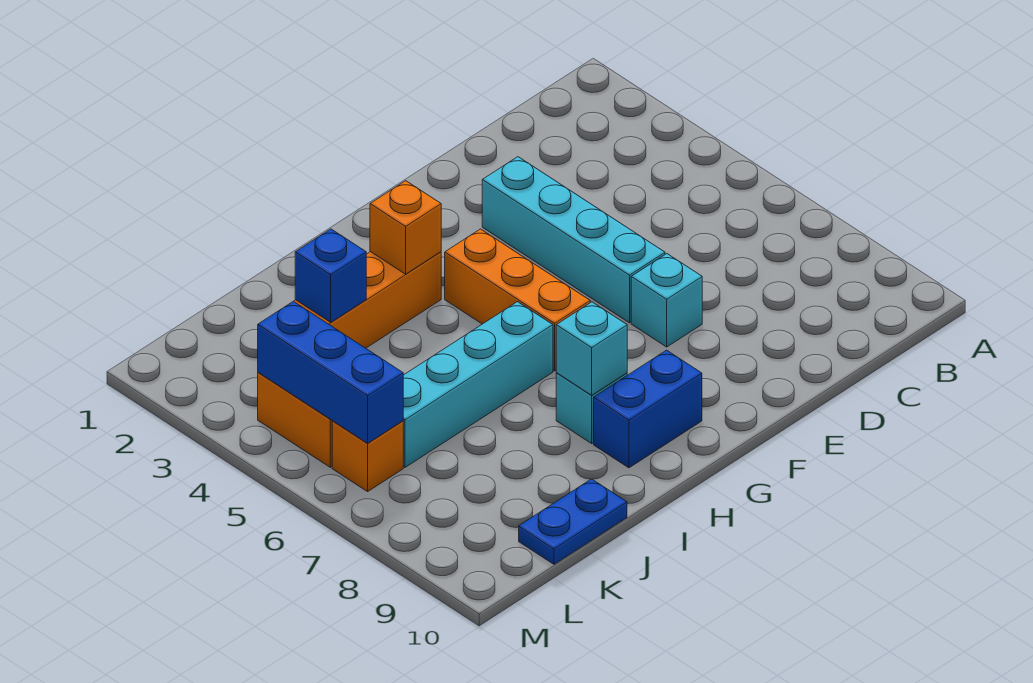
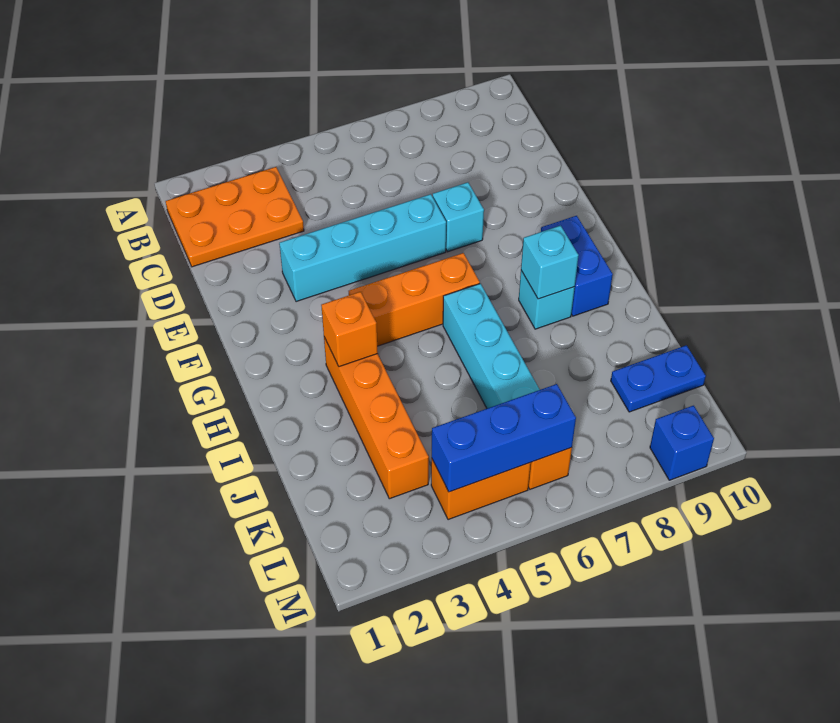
none -> orange plate B1:C3 level 1
blue brick J3 level 2 -> blue brick M9 level 1
blue plate J10:K10 level 1 -> blue plate K9:K10 level 1

